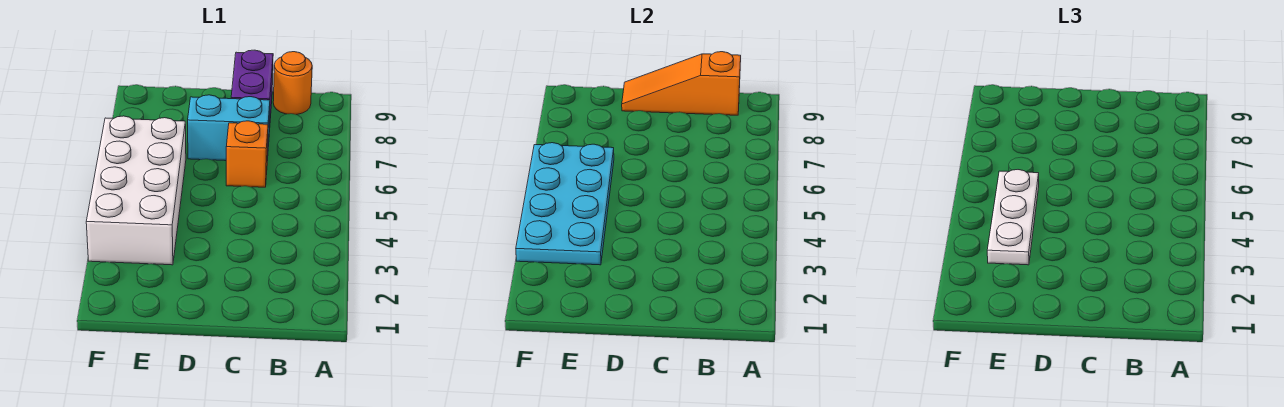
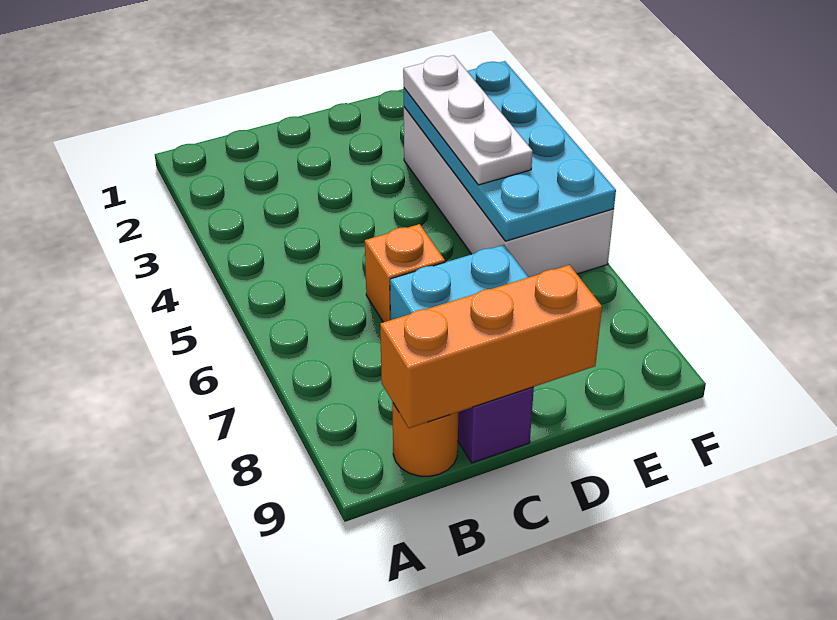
orange slope B9:D9 level 2 top B -> orange brick B9:D9 level 2

